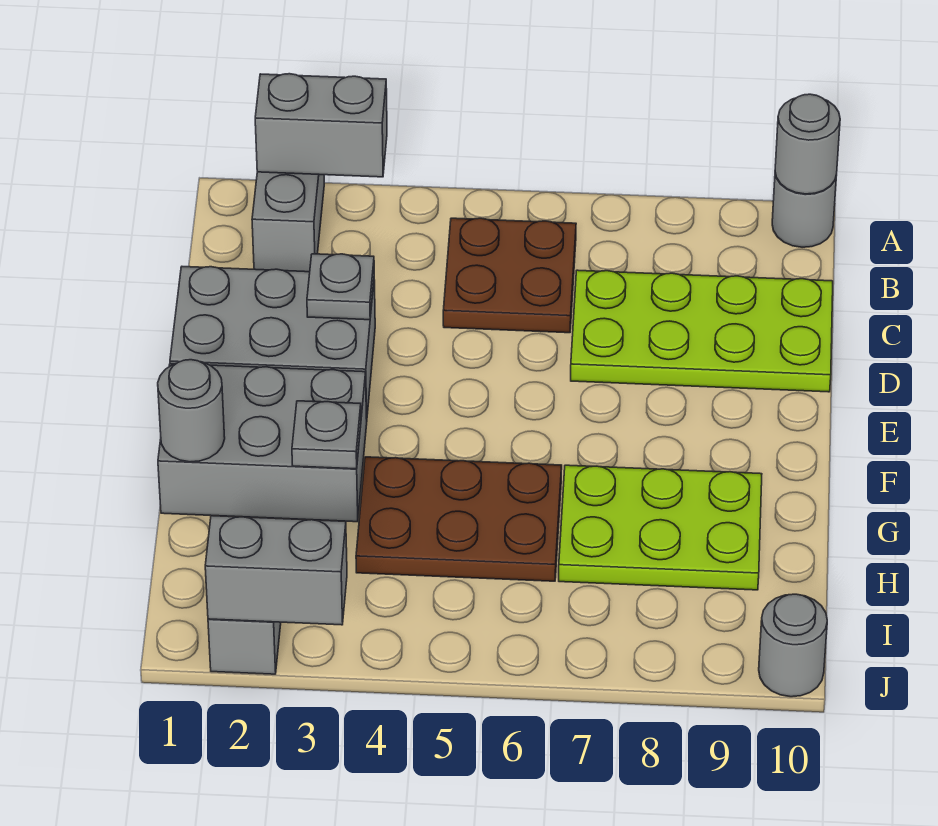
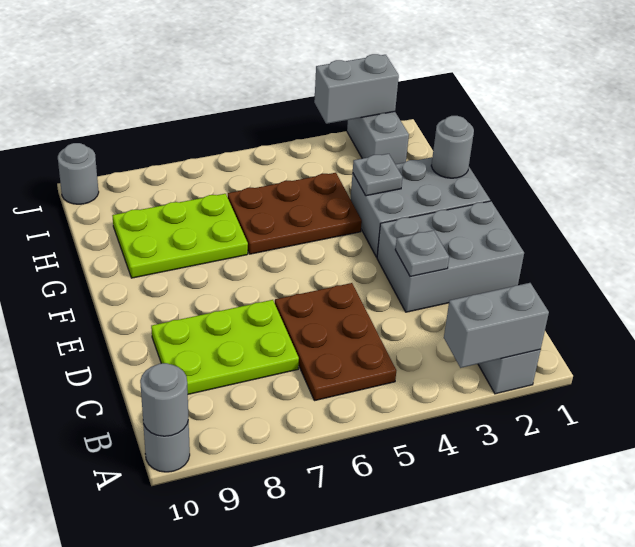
brown plate B5:C6 level 1 -> brown plate B5:D6 level 1
lime plate C7:D10 level 1 -> lime plate C7:D9 level 1

